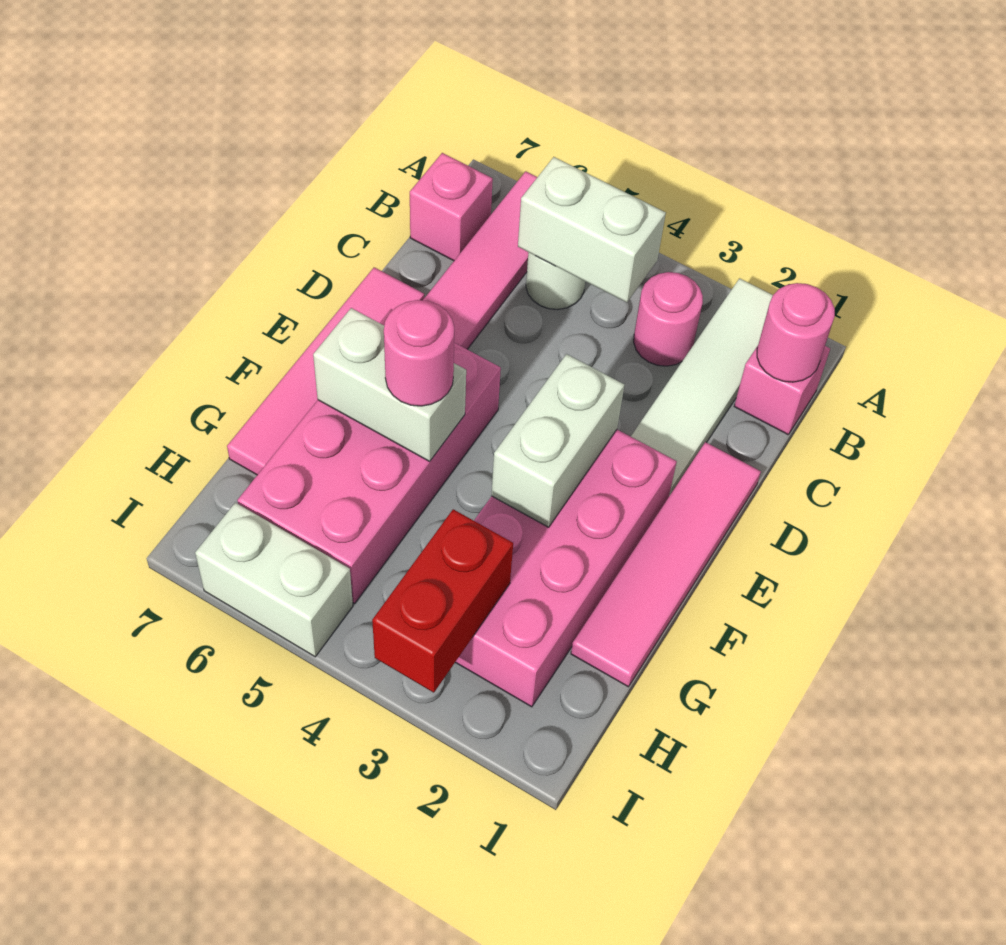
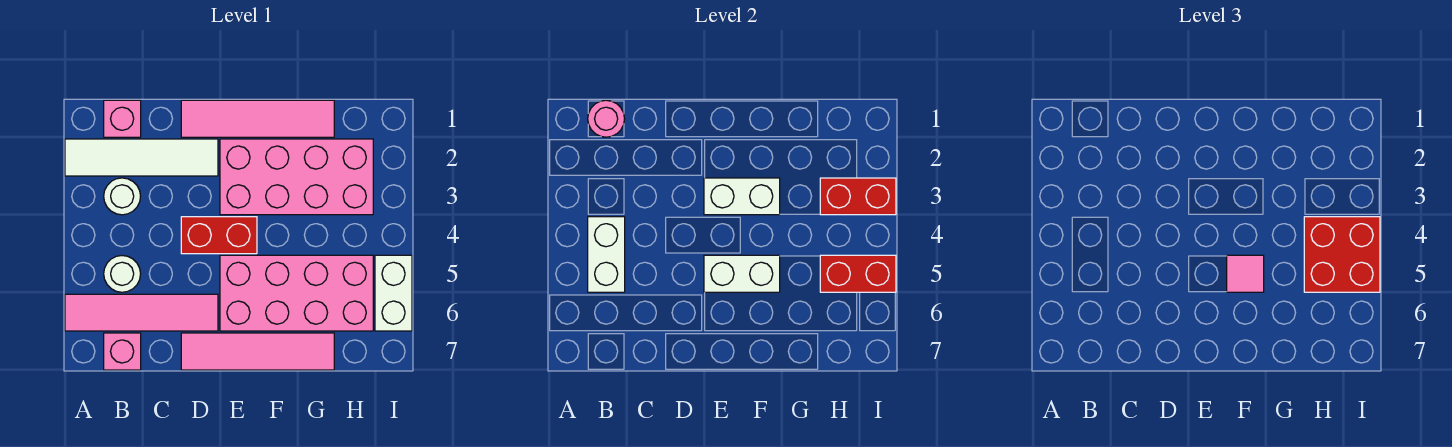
pink round brick B3 level 1 -> white round brick B3 level 1
none -> red brick D4:E4 level 1
white brick F5:F6 level 2 -> white brick E5:F5 level 2
pink round brick F5 level 3 -> pink tile F5 level 3
none -> red brick H4:I5 level 3
none -> red brick H5:I5 level 2

